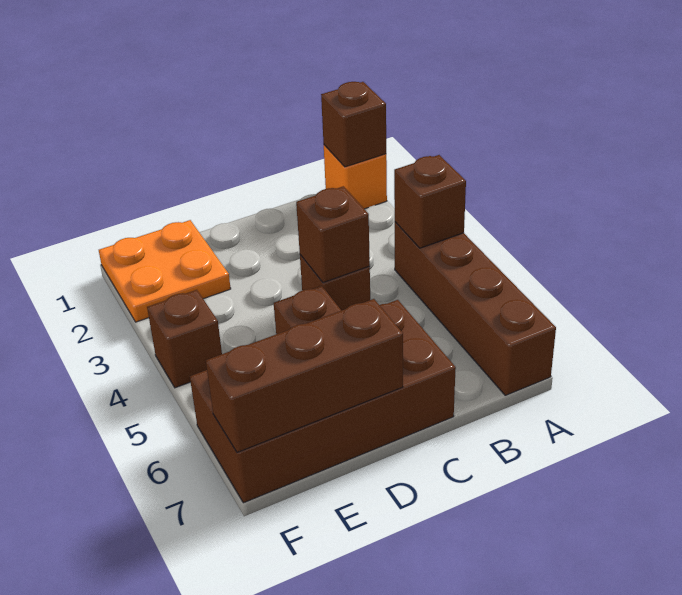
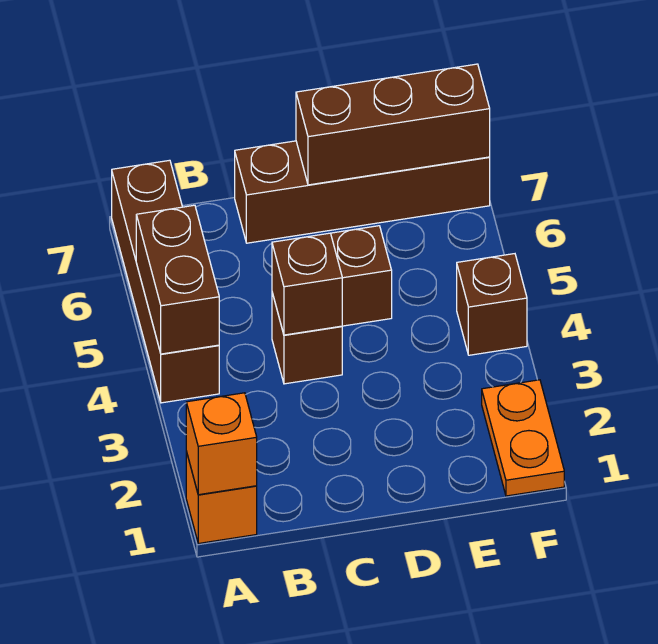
brown brick A1 level 2 -> orange brick A1 level 2
brown brick A4 level 2 -> brown brick A4:A5 level 2
brown brick C6:F7 level 1 -> brown brick C7:F7 level 1
orange plate E1:F2 level 1 -> orange plate F1:F2 level 1

